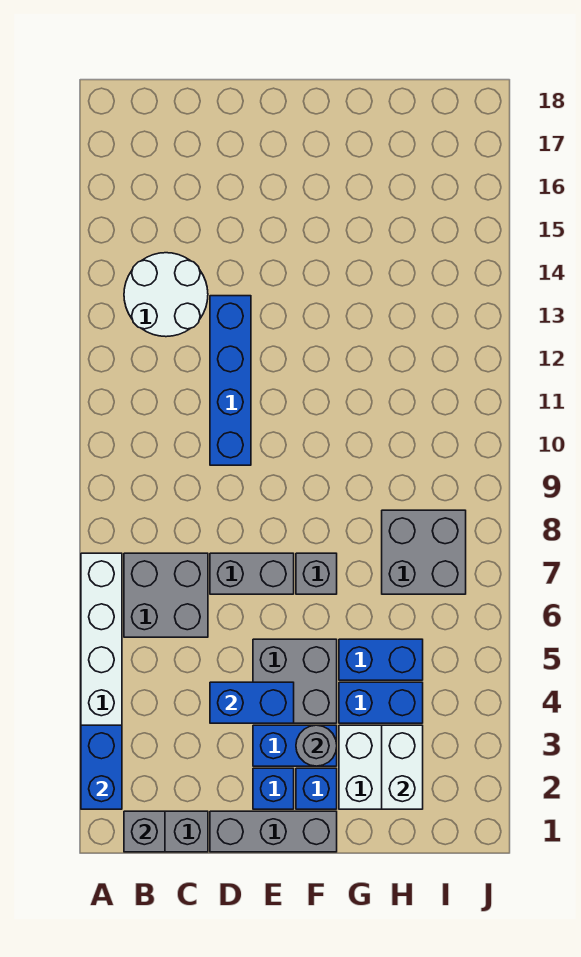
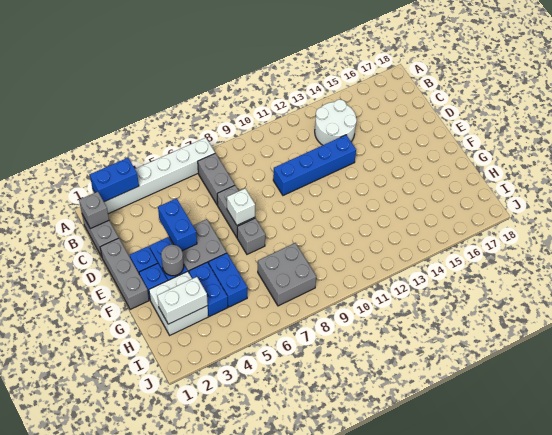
grey brick B6:C7 level 1 -> grey brick B7:C7 level 1
none -> white brick E7 level 2

